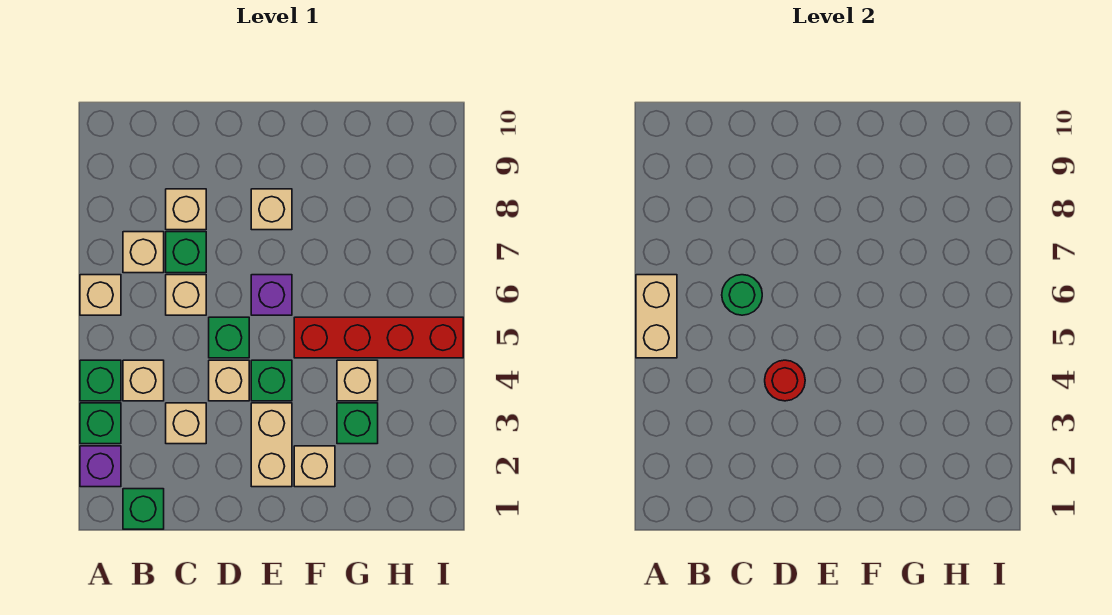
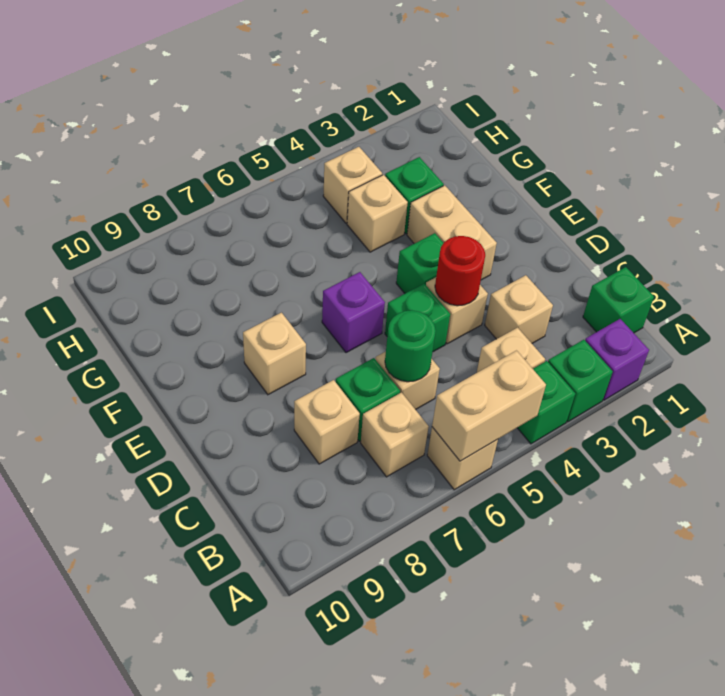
tan brick E2:E3 level 1 -> tan brick E3:F3 level 1
tan brick F2 level 1 -> tan brick H4 level 1
red brick F5:I5 level 1 -> none

